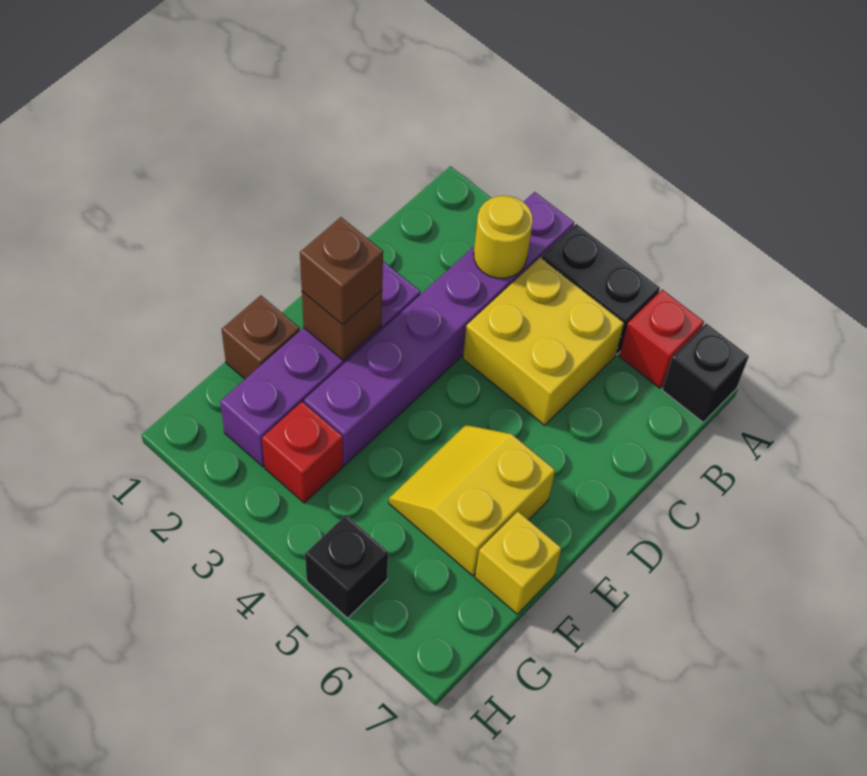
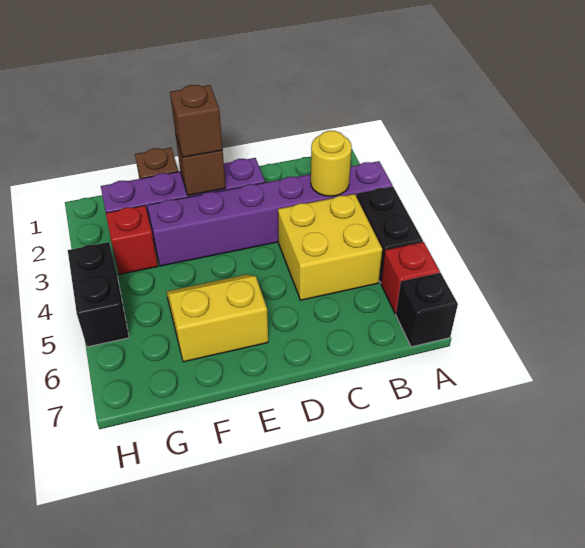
yellow brick F7 level 1 -> none
black brick H5 level 1 -> black brick H4:H5 level 1

